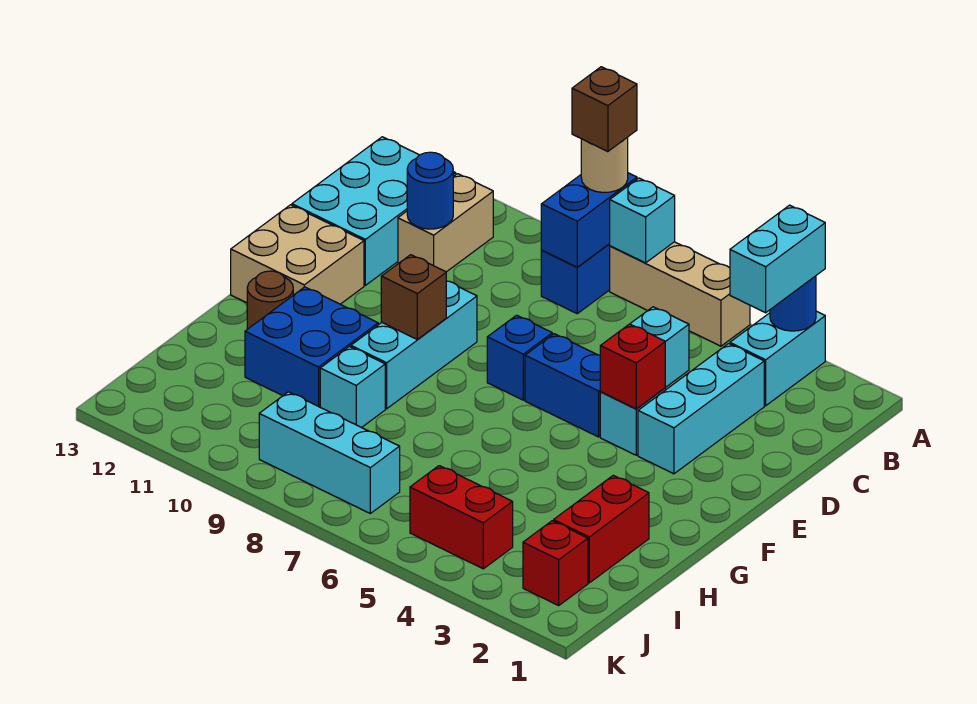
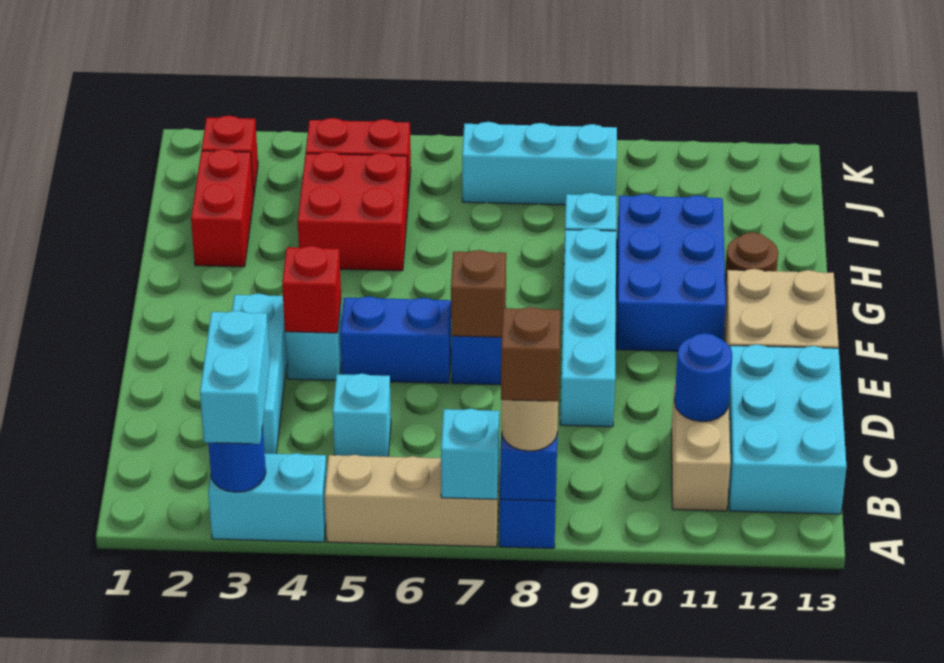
cyan brick A3:B3 level 1 -> cyan brick A3:A4 level 1
cyan brick E9:G9 level 1 -> cyan brick D9:G9 level 1
brown brick F9 level 2 -> brown brick E7 level 2
blue brick G10:H11 level 1 -> blue brick F10:H11 level 1
none -> red brick H4:I5 level 1

